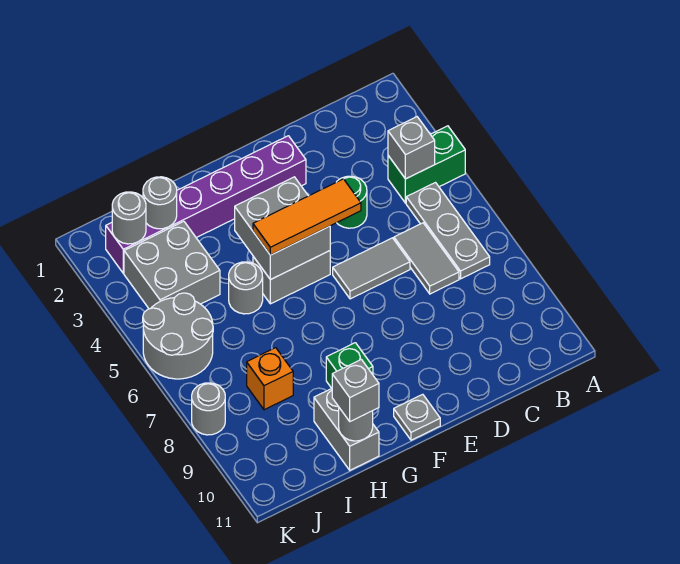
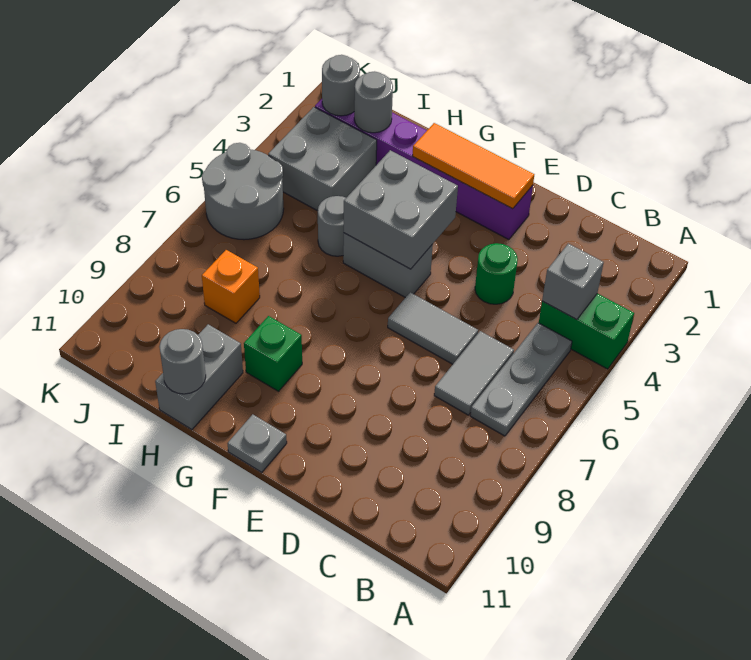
orange tile E5:G5 level 3 -> orange tile E2:G2 level 2
grey brick H11 level 3 -> none
grey round brick K8 level 1 -> none

